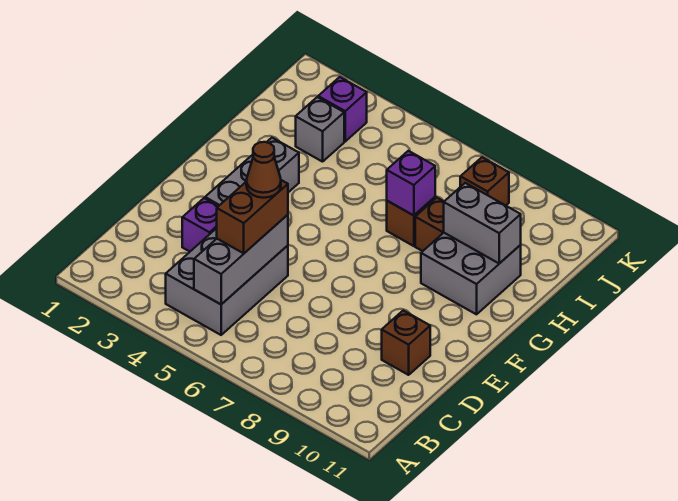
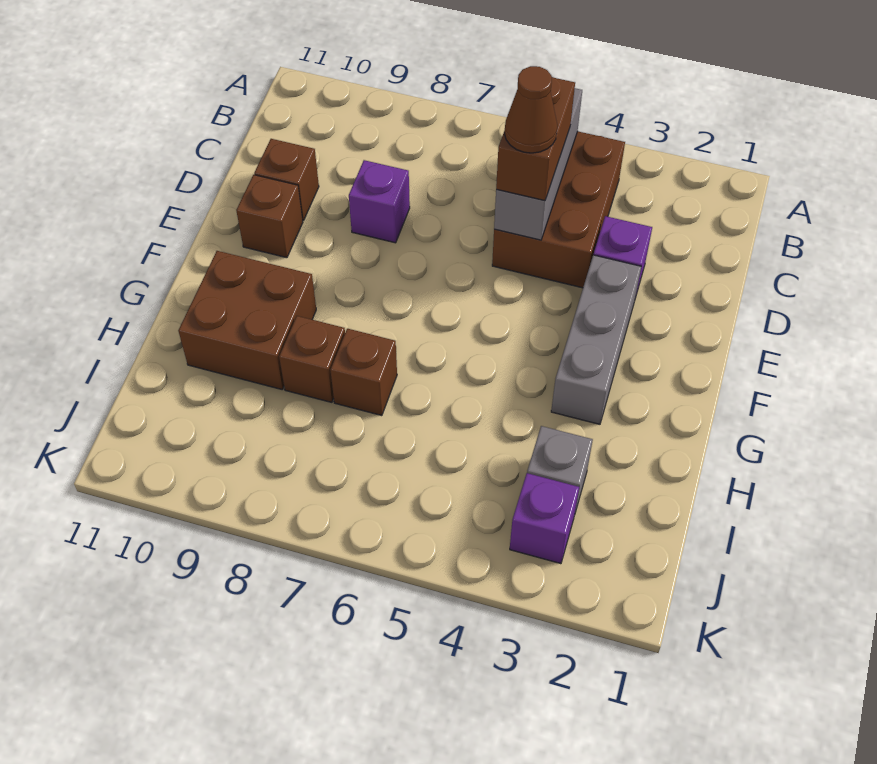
grey brick B4:D5 level 1 -> brown brick B4:D5 level 1
grey brick G9:H10 level 1 -> brown brick G9:H10 level 1
purple brick H7 level 2 -> purple brick D8 level 1
grey brick H9:H10 level 2 -> none
brown brick J8 level 1 -> brown brick E10 level 1

